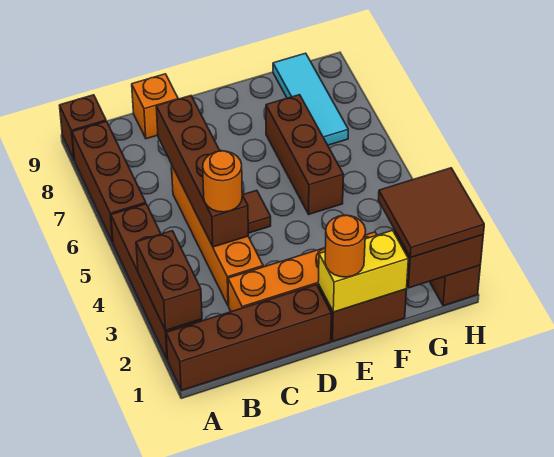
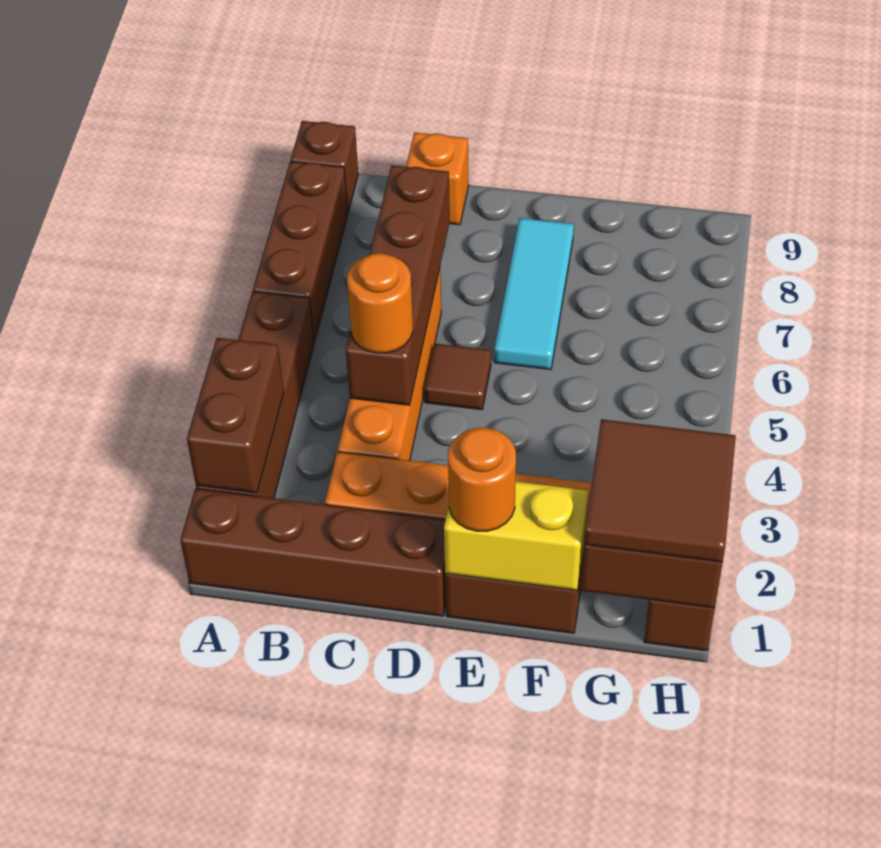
brown brick F5:F7 level 1 -> none
cyan tile G7:G9 level 1 -> cyan tile E6:E8 level 1

